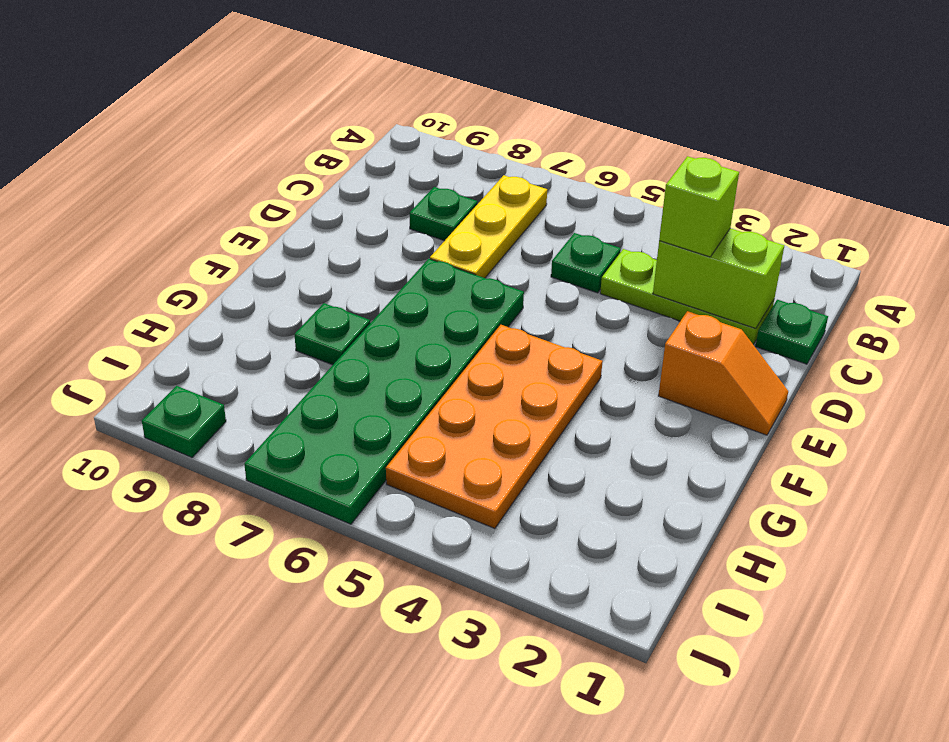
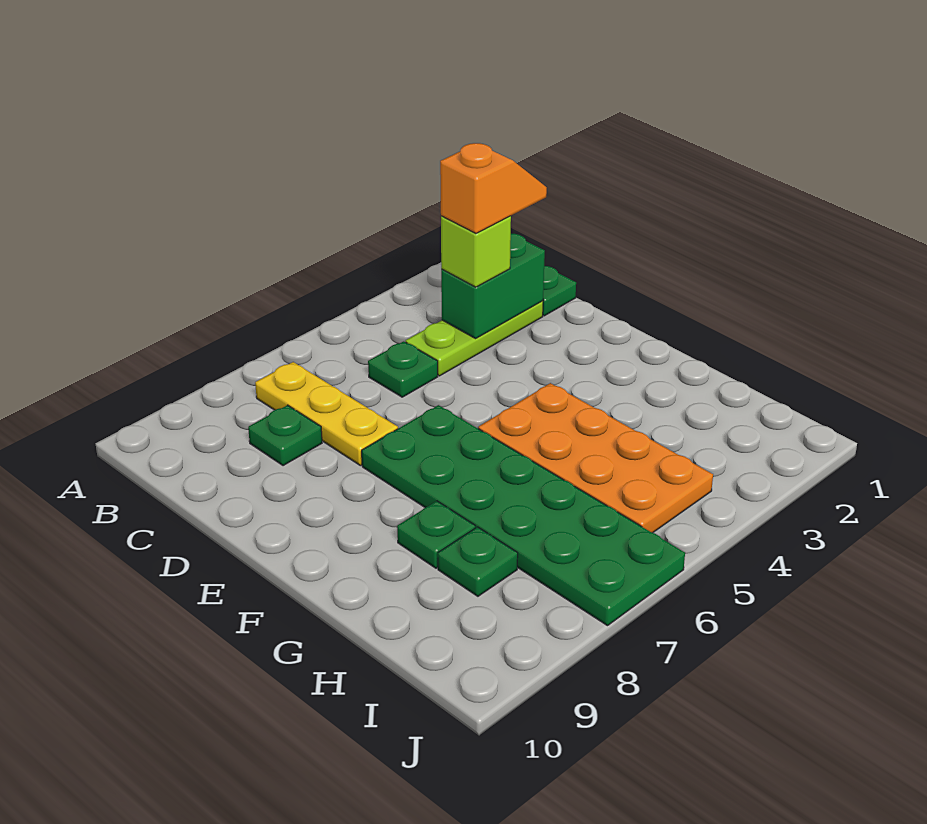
lime brick C2:C3 level 2 -> green brick C2:C3 level 2
orange slope E1:E2 level 1 top 2 -> orange slope C2:C3 level 4 top 3
green plate J9 level 1 -> green plate H8 level 1

